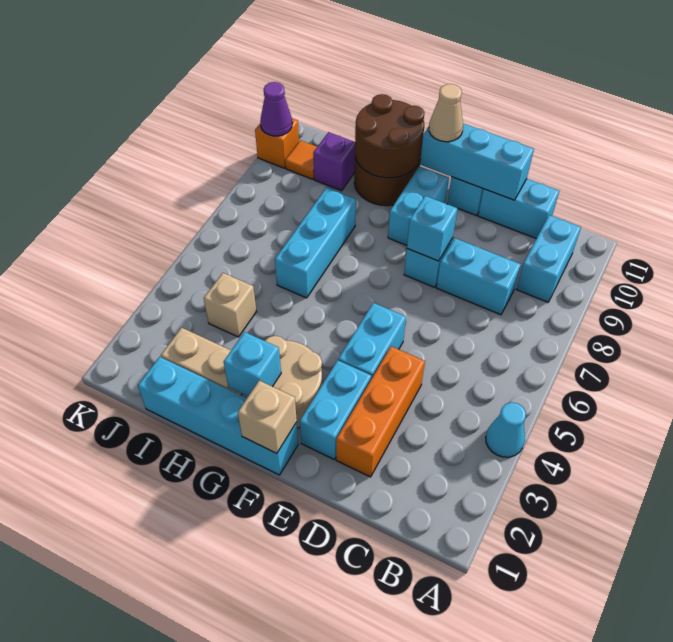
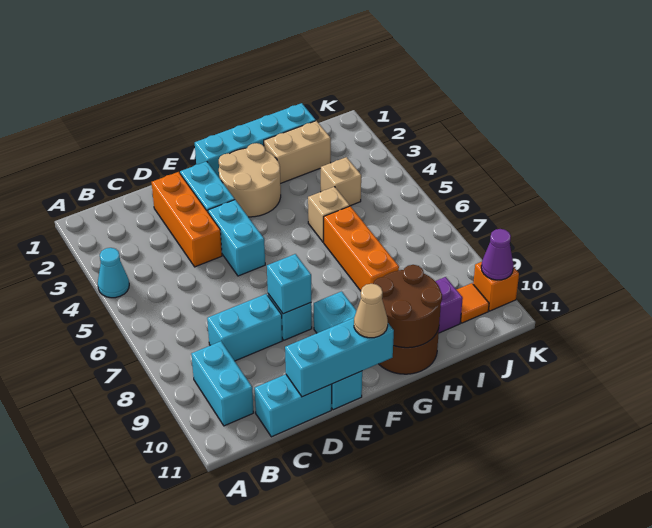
tan brick F1 level 2 -> tan brick H5 level 1
cyan brick G2 level 2 -> none
cyan brick H6:H8 level 1 -> orange brick H6:H8 level 1

